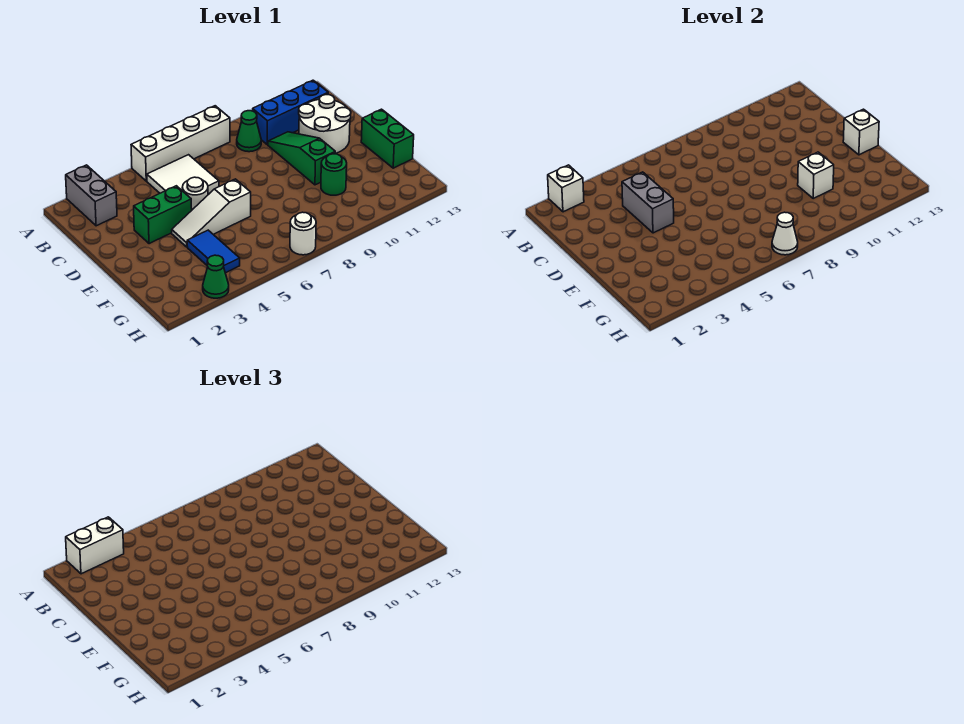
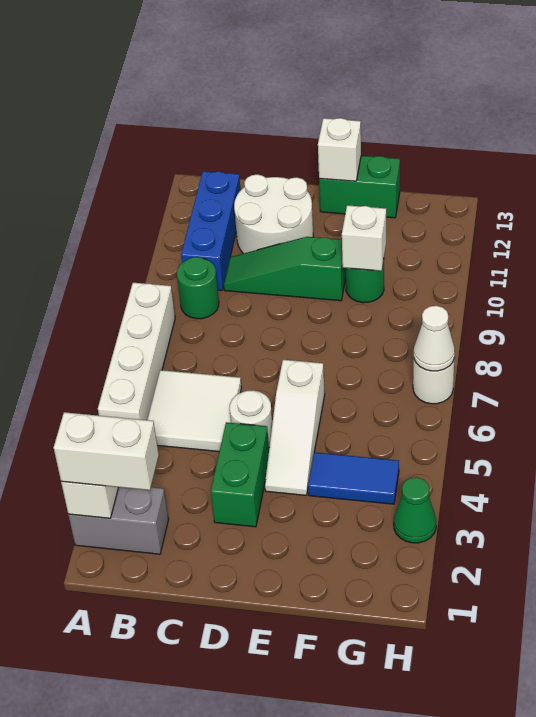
white brick A2:A3 level 3 -> white brick A2:B2 level 3
green cone B9 level 1 -> green round brick B9 level 1
grey brick C4:D4 level 2 -> none

